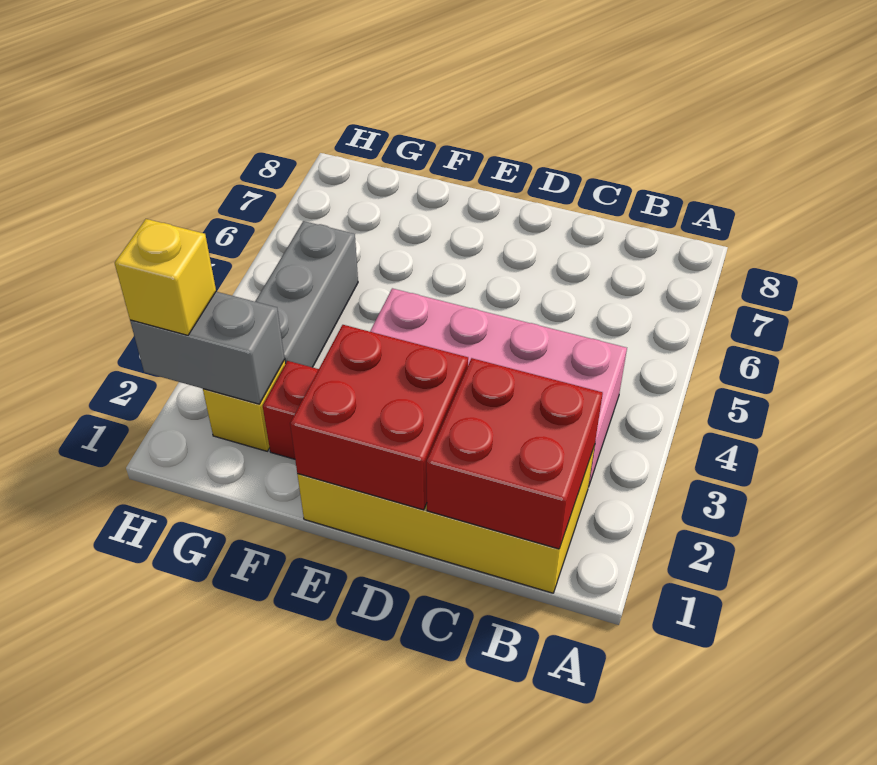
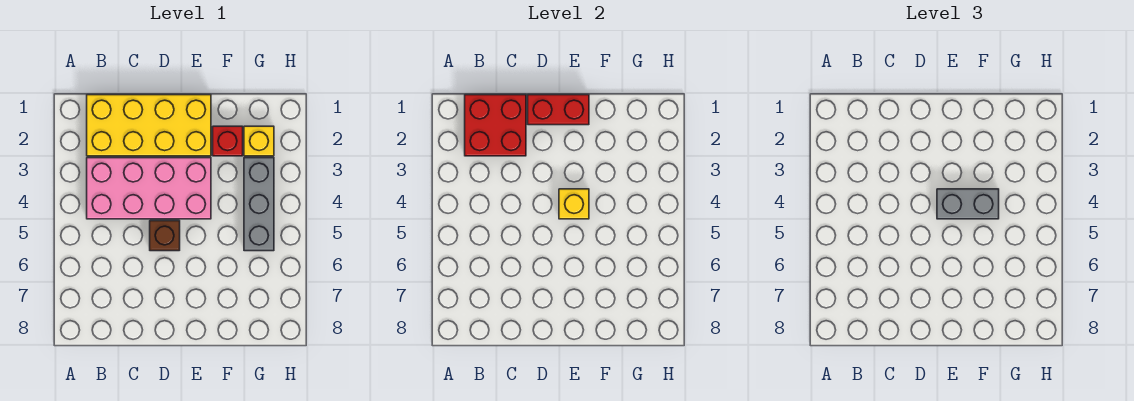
red brick D1:E2 level 2 -> red brick D1:E1 level 2
none -> brown brick D5 level 1
grey brick G2:H2 level 2 -> grey brick E4:F4 level 3
yellow brick H2 level 3 -> yellow brick E4 level 2

